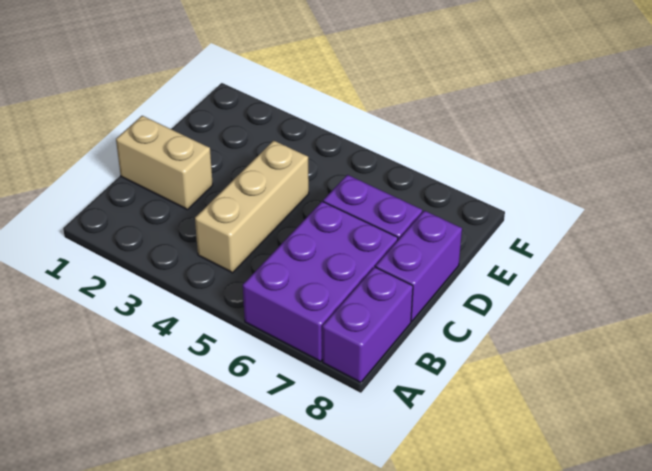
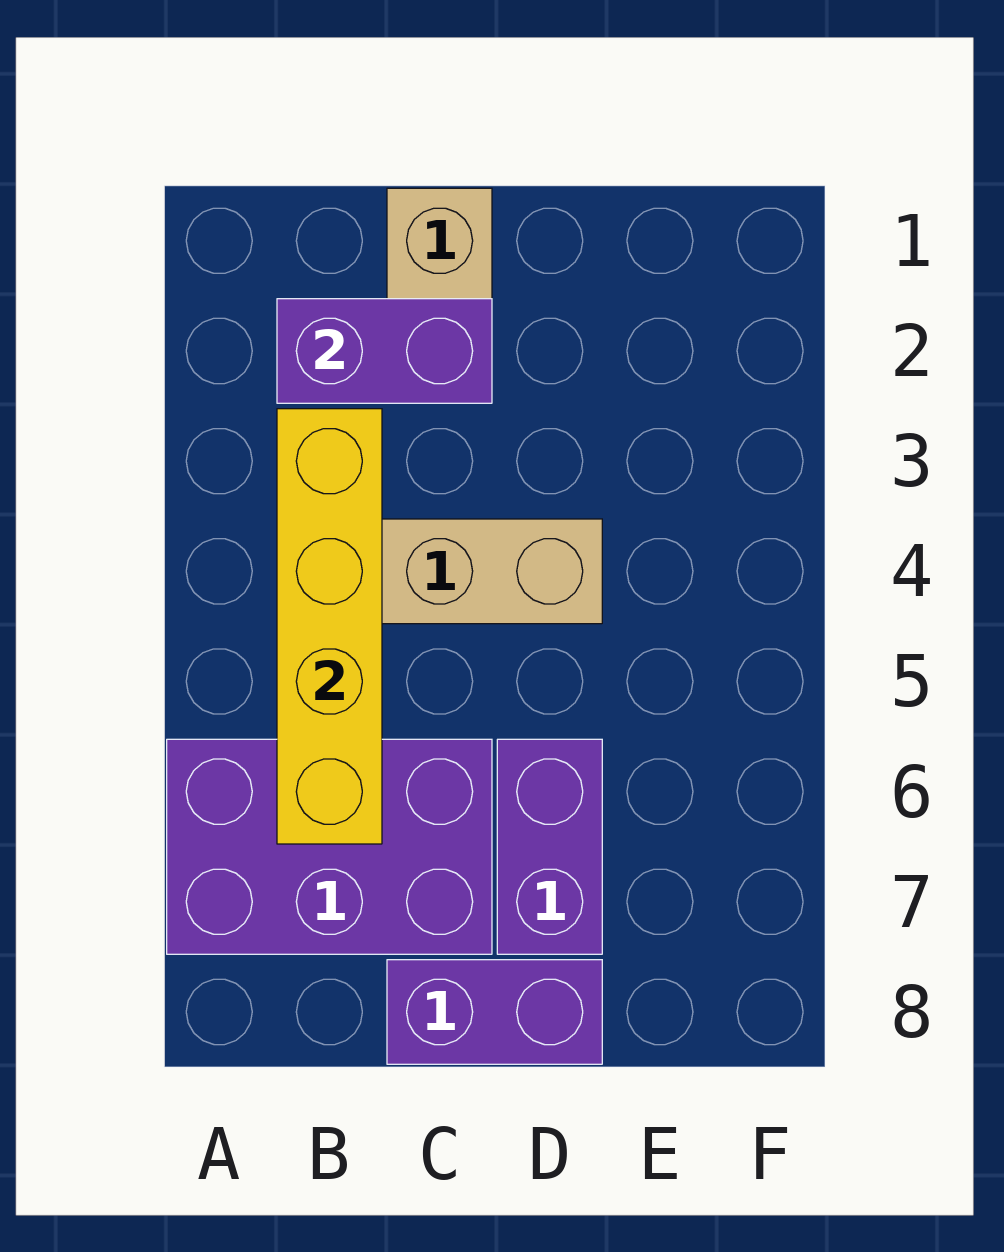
purple brick A8:B8 level 1 -> purple brick B2:C2 level 2
none -> yellow brick B3:B6 level 2

